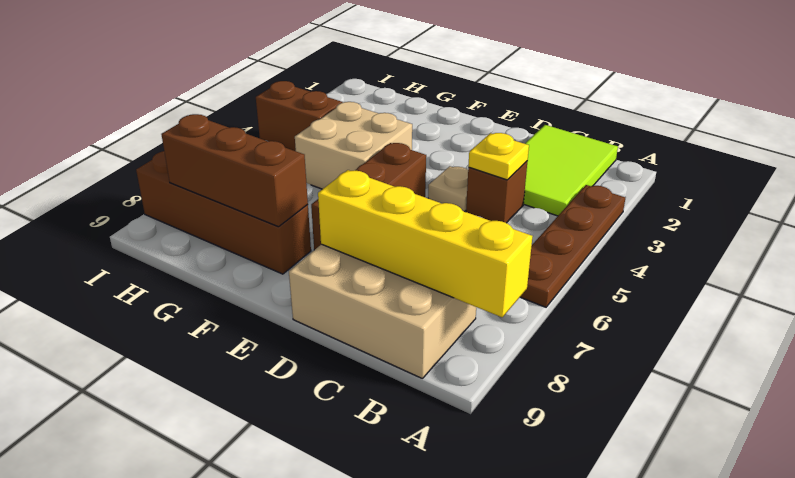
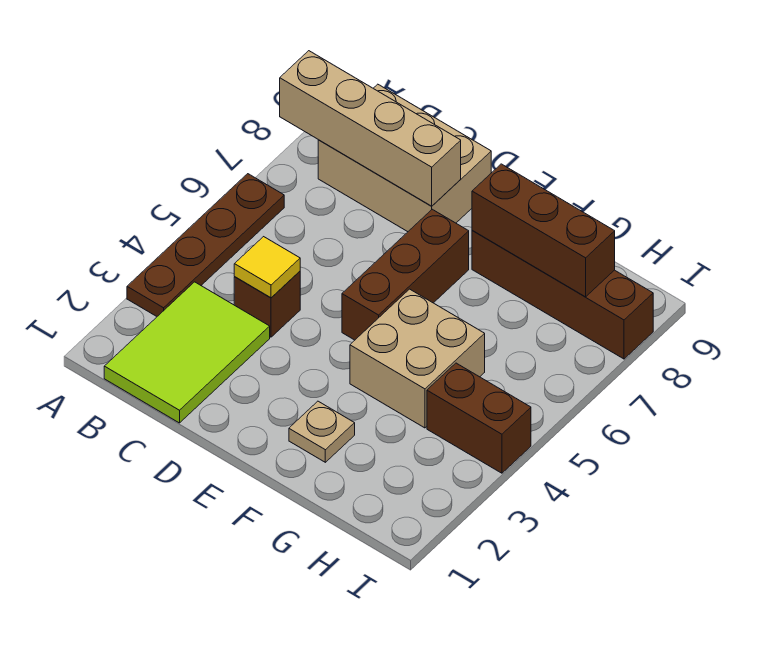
yellow brick A8:D8 level 2 -> tan brick A8:D8 level 2
yellow plate C4 level 2 -> yellow tile C4 level 2
tan plate D4 level 1 -> tan plate F2 level 1

